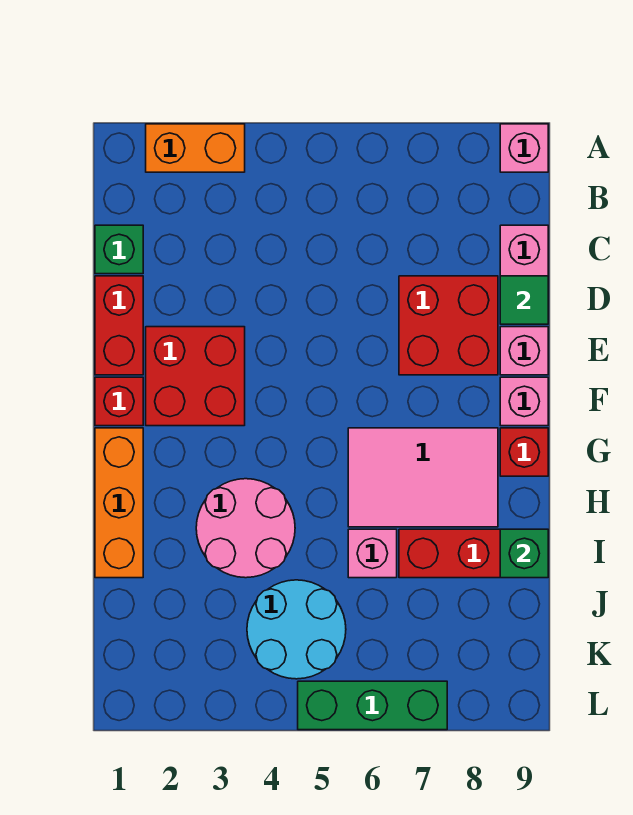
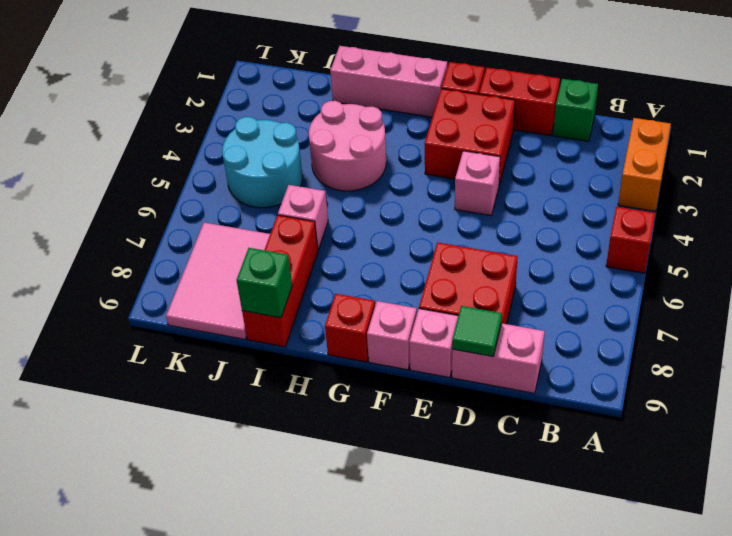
none -> red brick A5 level 1
pink brick A9 level 1 -> pink brick E4 level 1
orange brick G1:I1 level 1 -> pink brick G1:I1 level 1
pink tile G6:H8 level 1 -> pink tile J7:K9 level 1
green brick L5:L7 level 1 -> none

